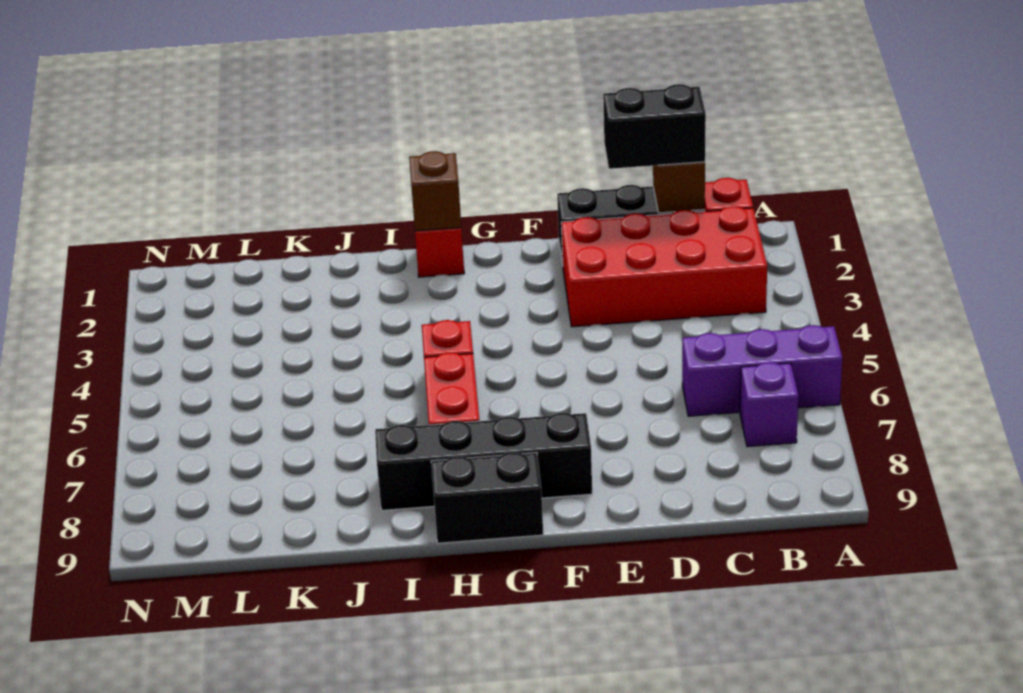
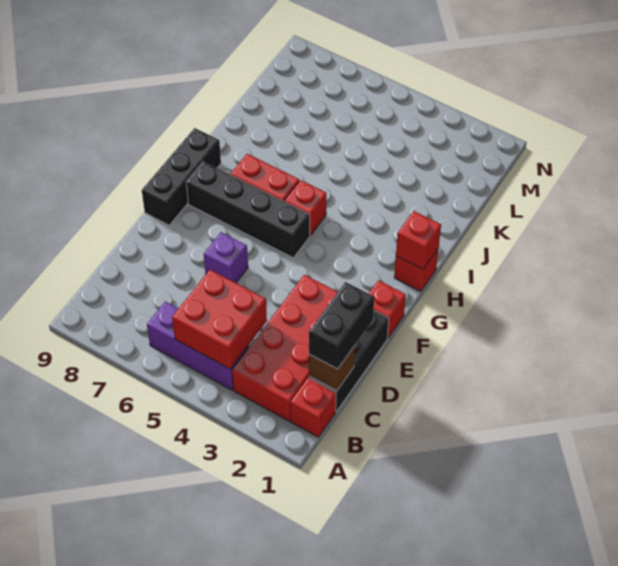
purple brick A6:C6 level 1 -> purple brick B4:B6 level 1
none -> red brick B4:C5 level 2
purple brick B7 level 1 -> purple brick E6 level 1
none -> red brick F1 level 1
black brick F8:I8 level 1 -> black brick G5:G8 level 1
black brick G9:H9 level 1 -> black brick F9:H9 level 1
brown brick H1 level 2 -> red brick H1 level 2

